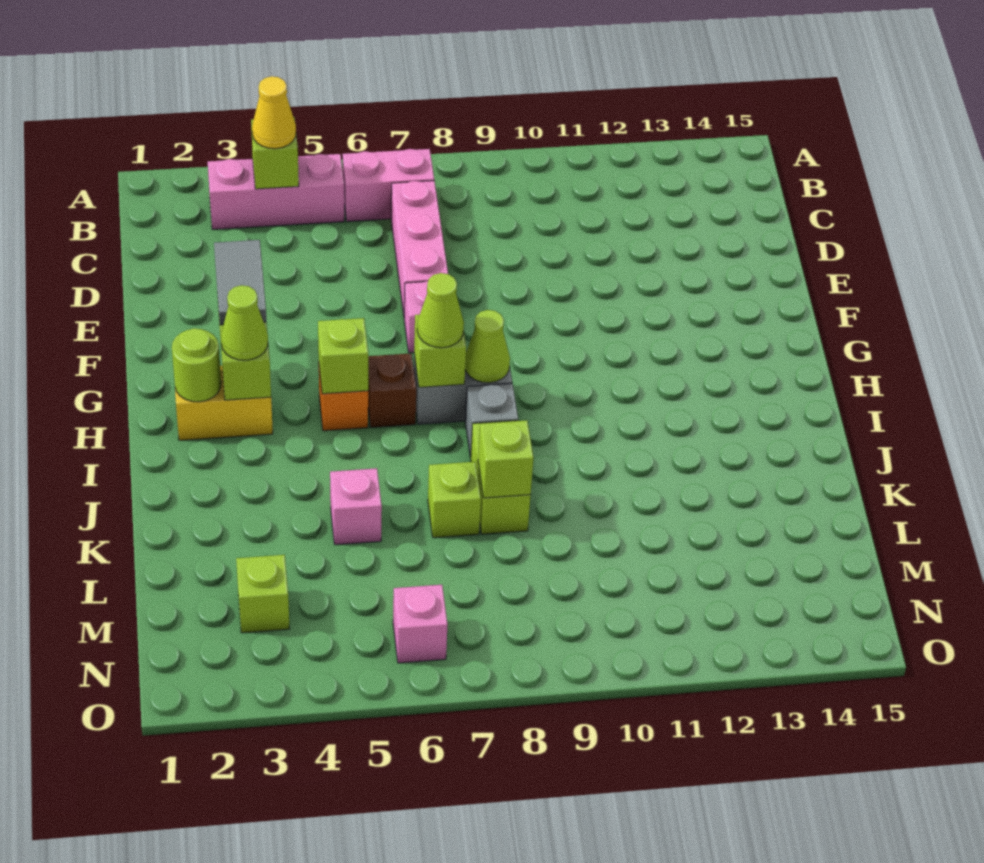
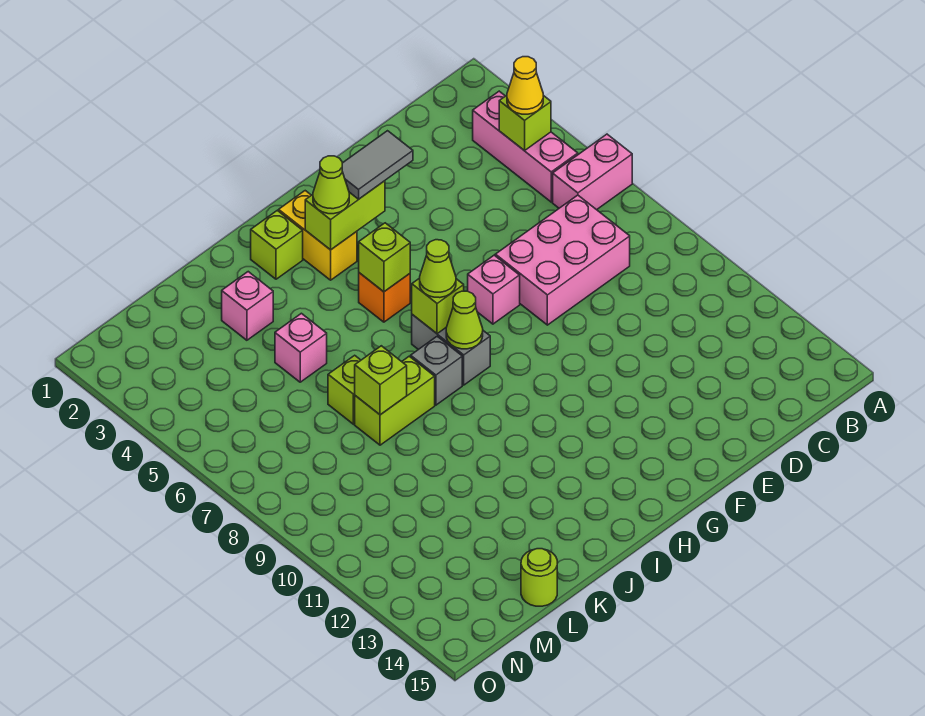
pink brick B6:B7 level 1 -> pink brick A6:B6 level 1
pink brick C7:E7 level 1 -> pink brick C7:E8 level 1
lime round brick H2 level 2 -> lime round brick L15 level 1
brown brick H6 level 1 -> none
lime brick M3 level 1 -> lime brick I2 level 1
pink brick N6 level 1 -> pink brick K3 level 1

